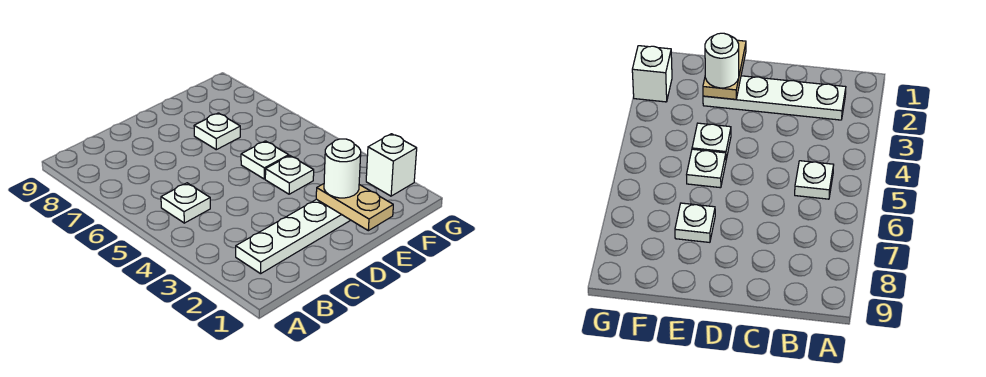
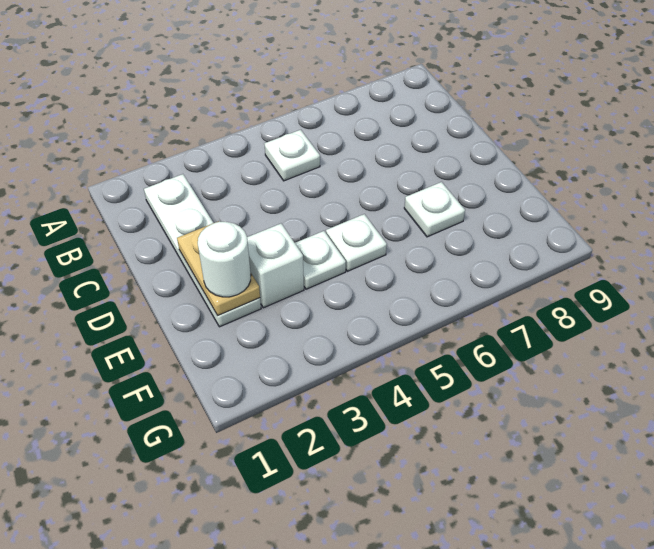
tan plate E1:E2 level 2 -> tan plate D2:E2 level 2
white brick G2 level 1 -> white brick E3 level 1

